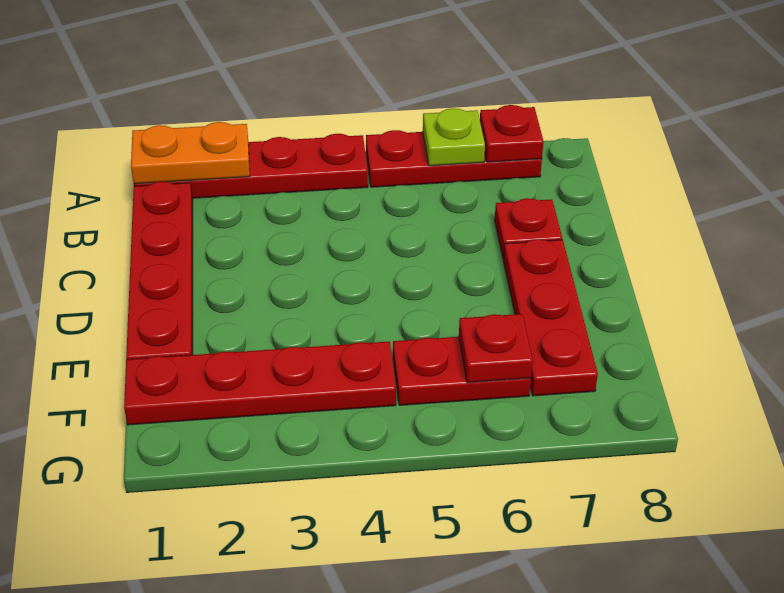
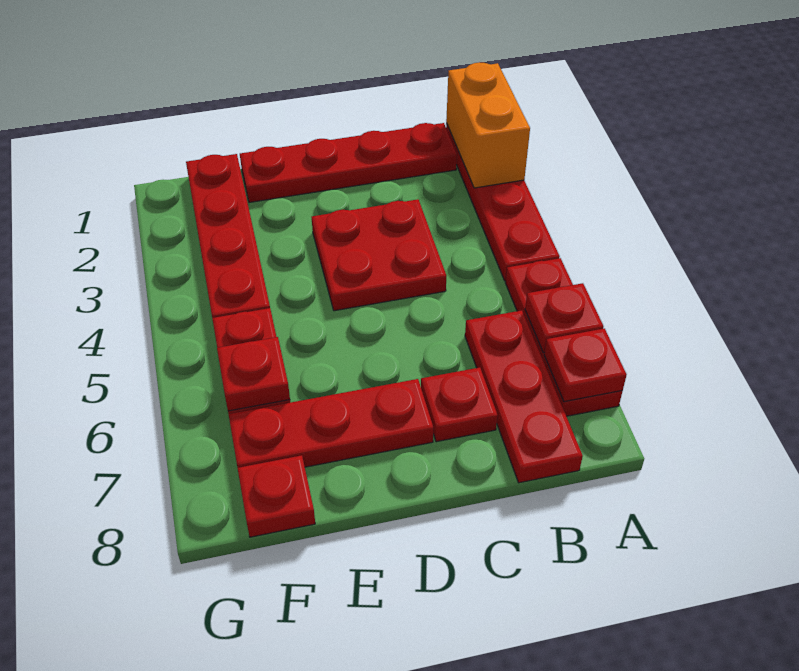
orange plate A1:A2 level 2 -> orange brick A1:A2 level 2
lime plate A6 level 2 -> red plate A6 level 2
none -> red plate B6:B8 level 1
none -> red plate C3:D4 level 1
none -> red plate F8 level 1

